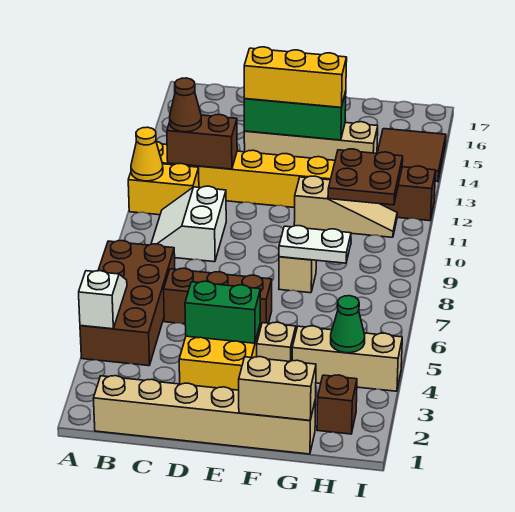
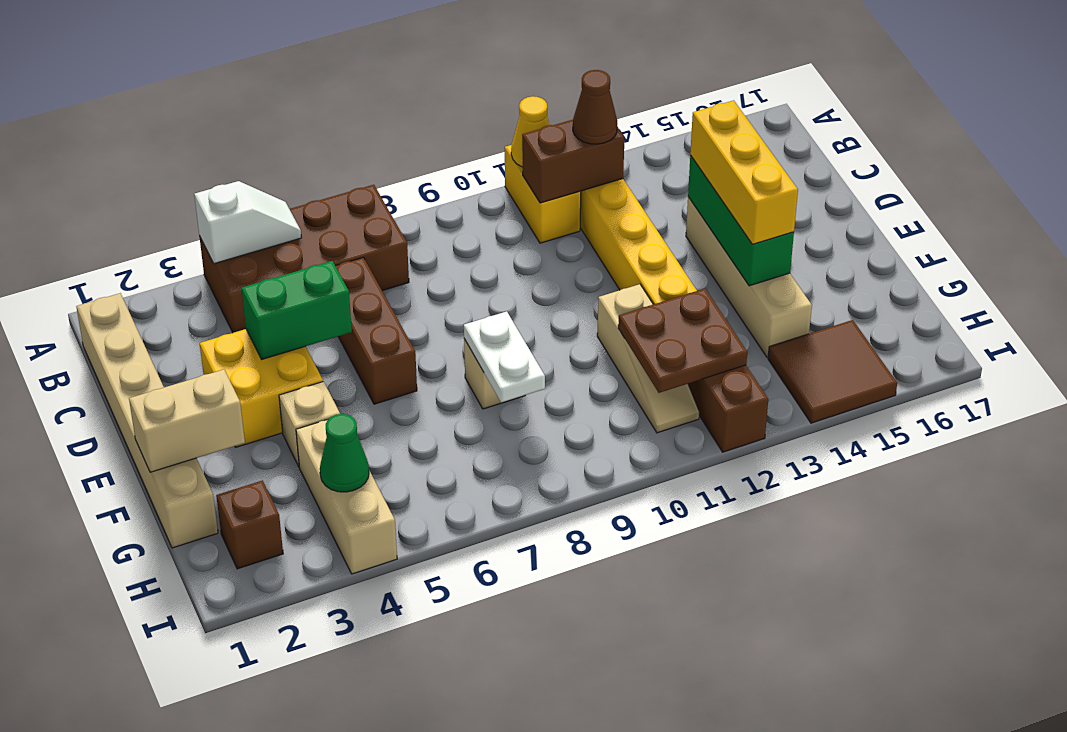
white slope B9:C10 level 1 top C -> none
brown brick B12:C12 level 2 -> brown brick B11:B12 level 2
green brick D4:E4 level 2 -> green brick D4:D5 level 2
tan brick F1:G1 level 2 -> tan brick F1:F2 level 2

